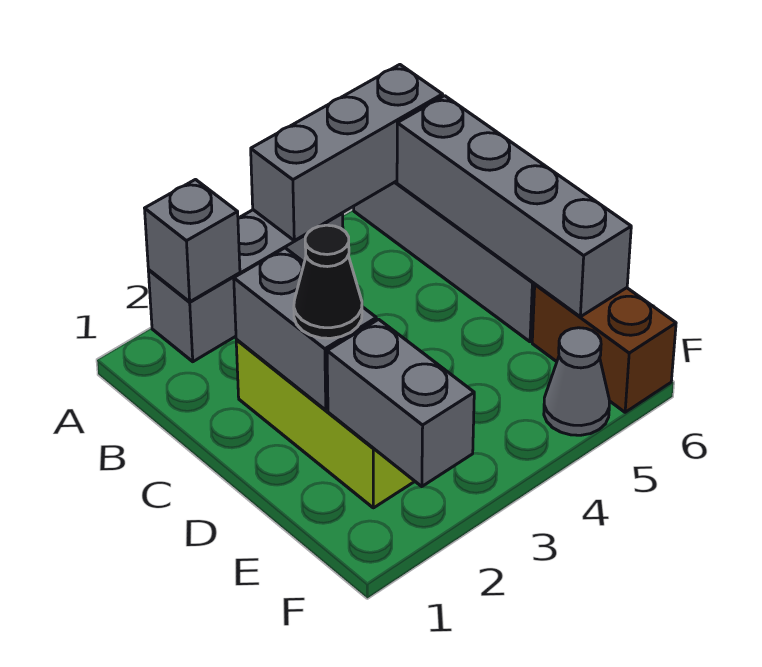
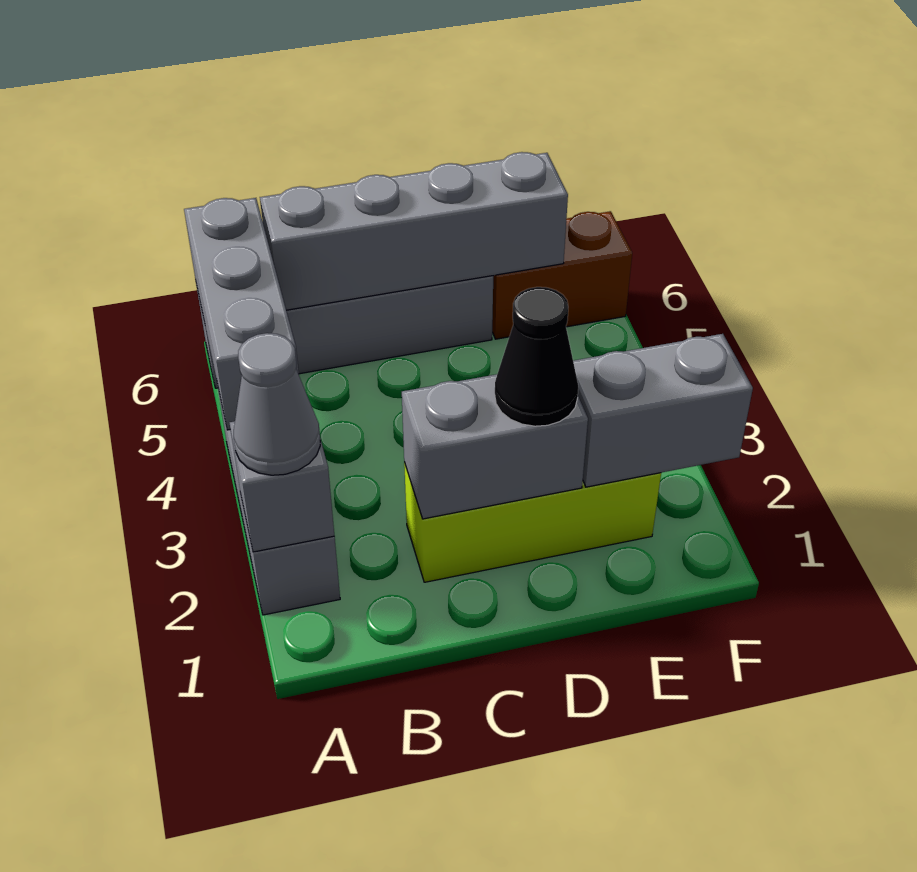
grey cone F5 level 1 -> grey cone A2 level 3

